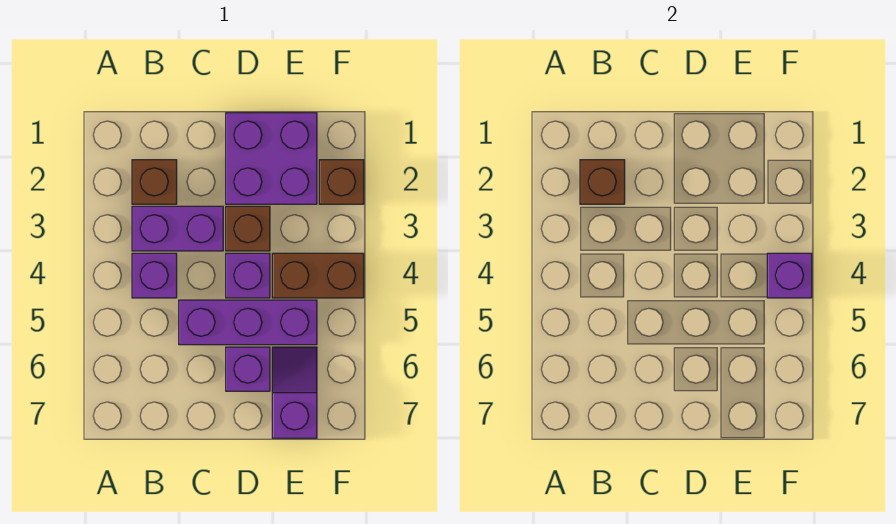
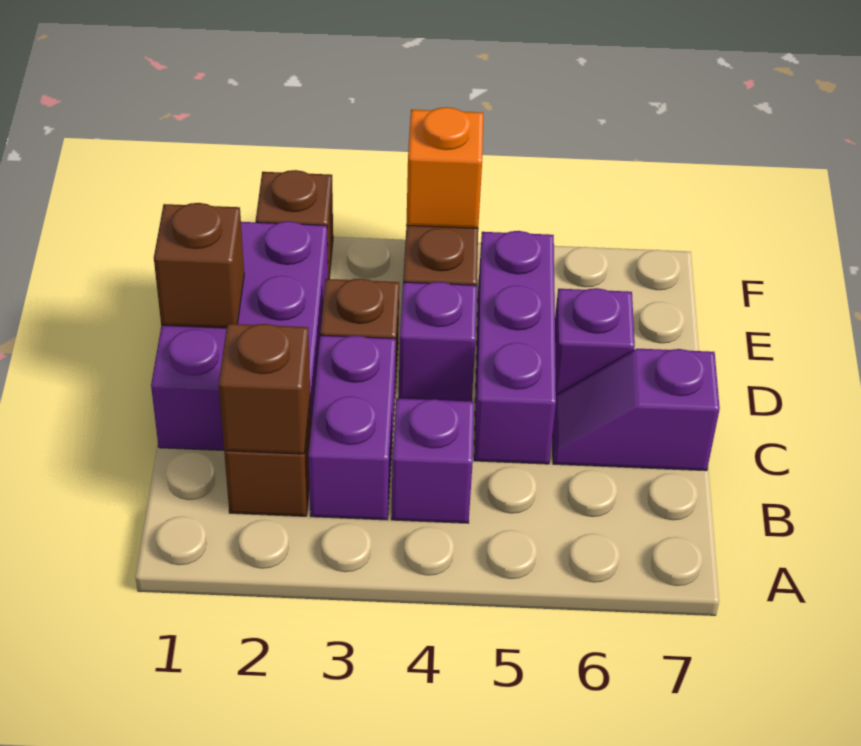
purple brick D1:E2 level 1 -> purple brick C1:E2 level 1
none -> brown brick D1 level 2
purple slope E6:E7 level 1 top 7 -> purple slope C6:C7 level 1 top 7
purple brick F4 level 2 -> orange brick F4 level 2

